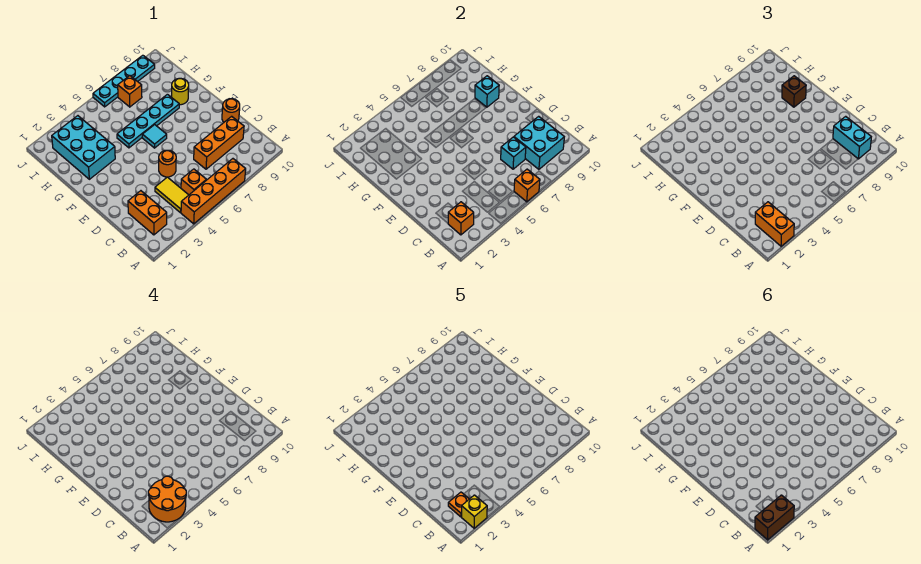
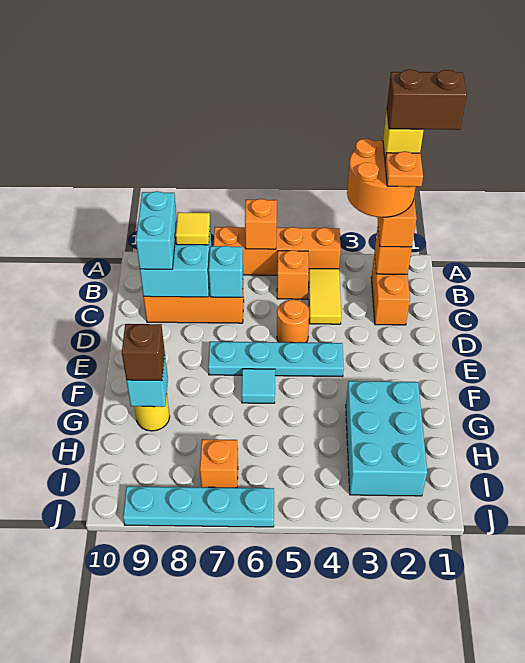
none -> yellow tile B8 level 3
orange round brick D10 level 1 -> none
cyan plate G5:G8 level 1 -> cyan plate E4:E7 level 1

